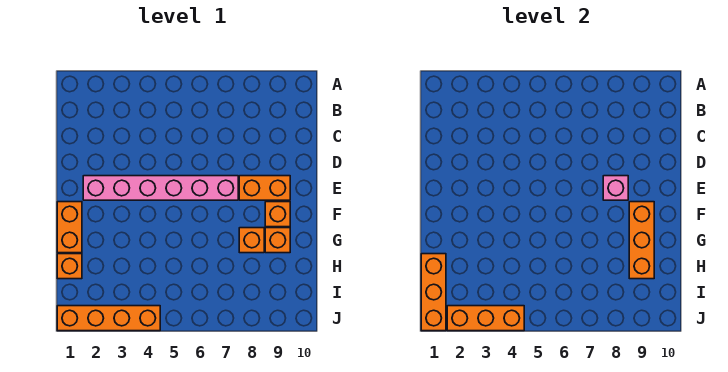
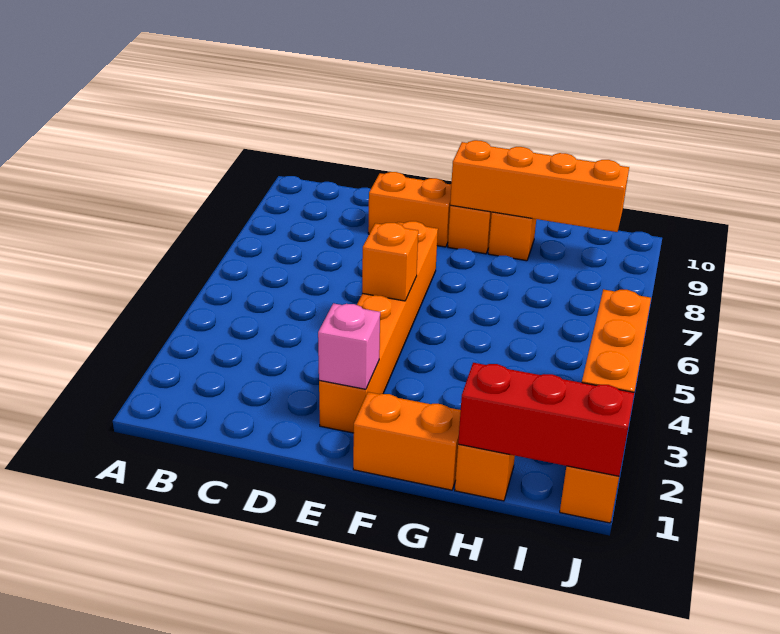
pink brick E2:E7 level 1 -> orange brick E2:E7 level 1
orange brick E8:E9 level 1 -> orange brick D9:E9 level 1
pink brick E8 level 2 -> pink brick E2 level 2
orange brick F9:H9 level 2 -> orange brick F9:I9 level 2
orange brick G8 level 1 -> orange brick E5 level 2
orange brick H1:J1 level 2 -> red brick H1:J1 level 2

